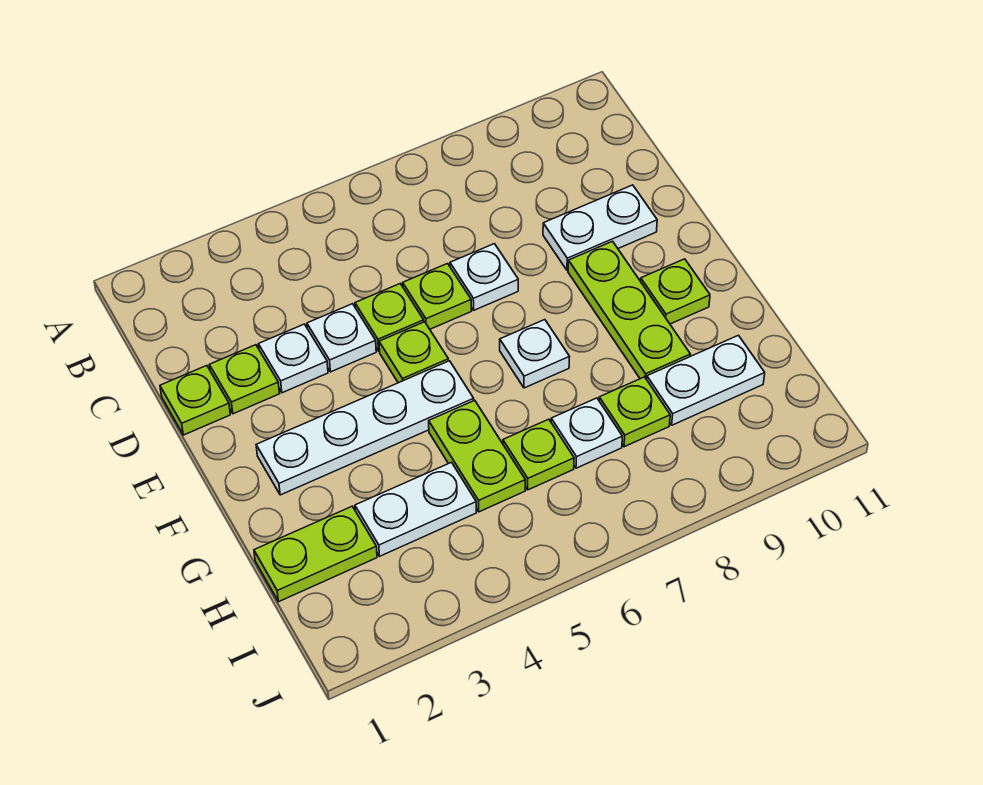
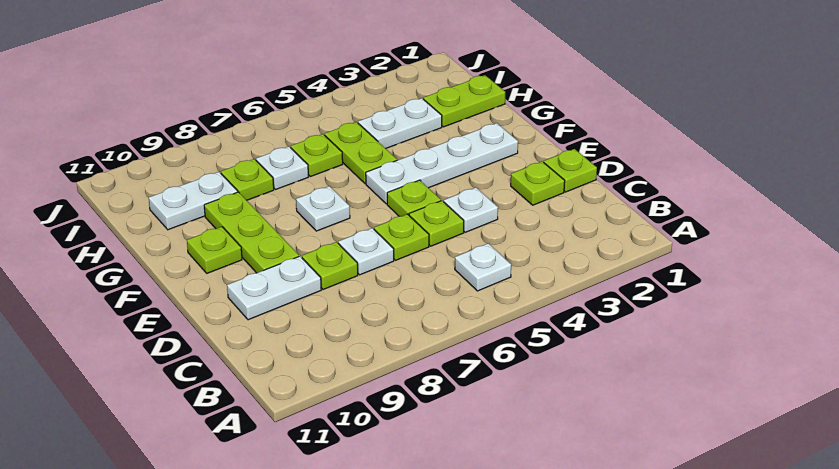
white plate D3 level 1 -> white plate B5 level 1
none -> lime plate D8 level 1

